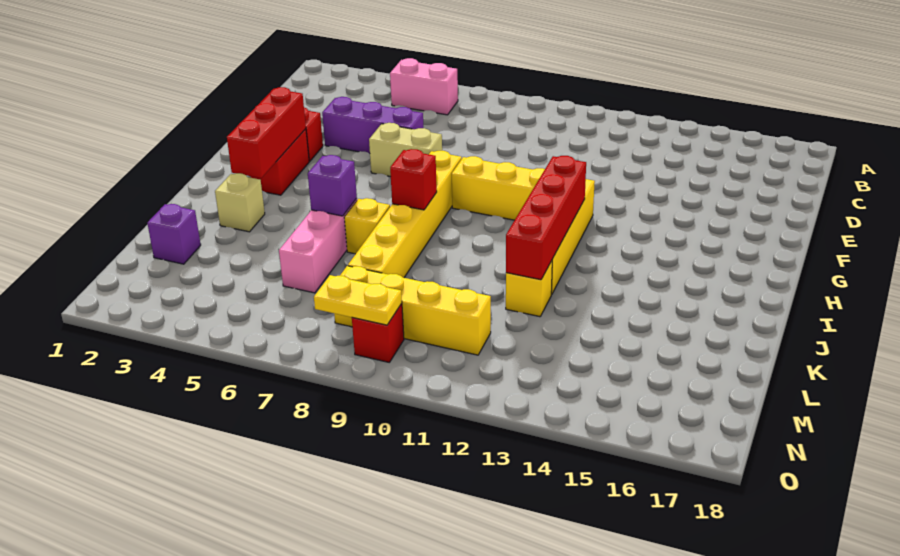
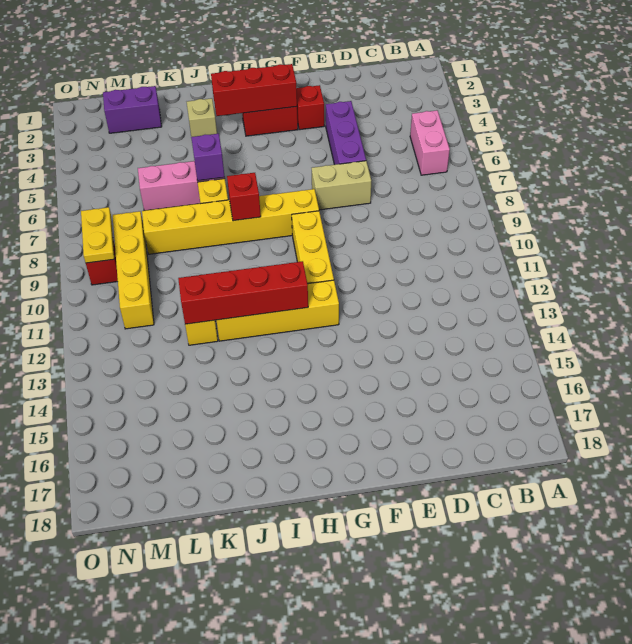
tan brick F6:F7 level 1 -> tan brick E7:F7 level 1
purple brick L2 level 1 -> purple brick L2:M2 level 1

